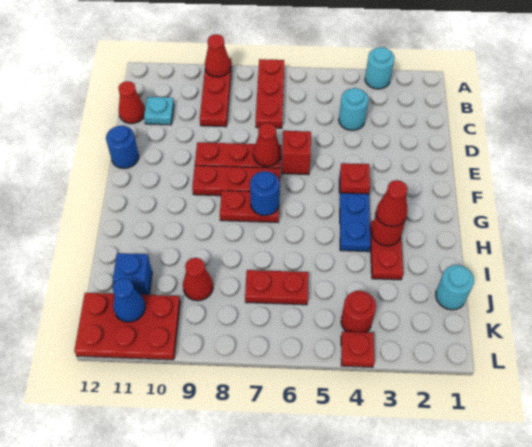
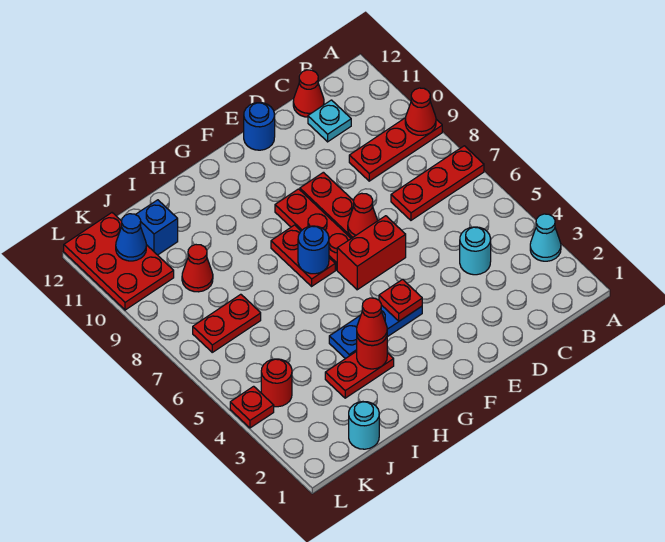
cyan round brick A3 level 1 -> cyan cone A3 level 1
red brick E6 level 1 -> red brick E6:F6 level 1
red plate J6:J7 level 1 -> red plate J7:K7 level 1

